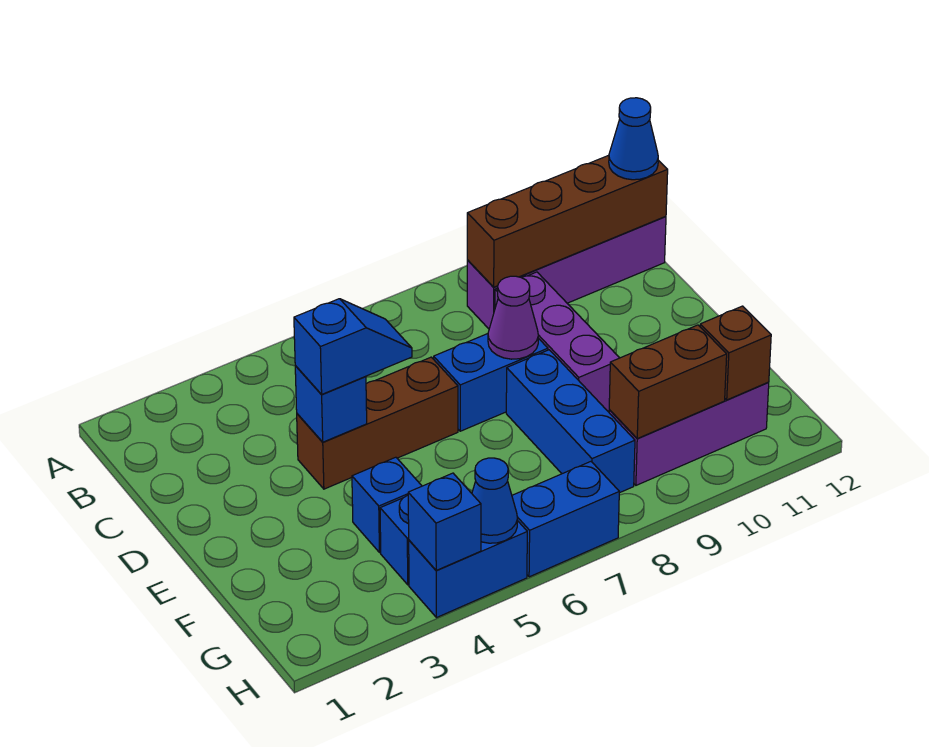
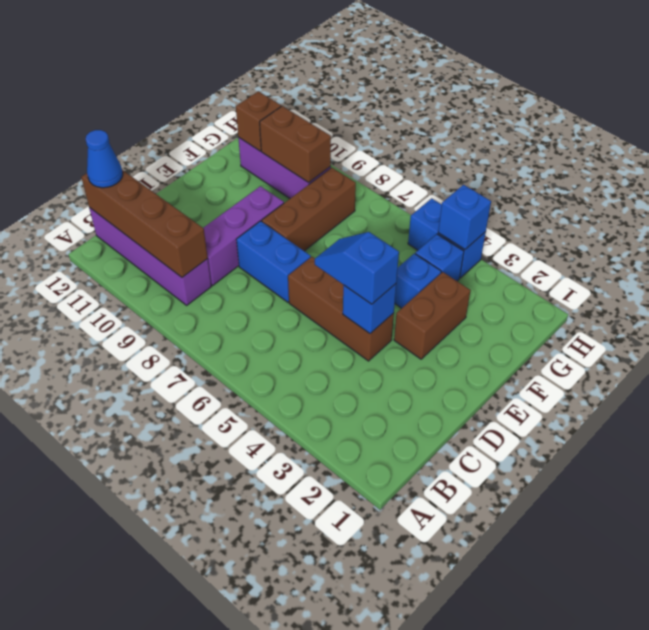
purple cone D8 level 2 -> none
none -> brown brick E3:F3 level 1
blue brick E8:G8 level 1 -> brown brick E8:G8 level 1
blue cone H5 level 2 -> none
blue brick H6:H7 level 1 -> none

